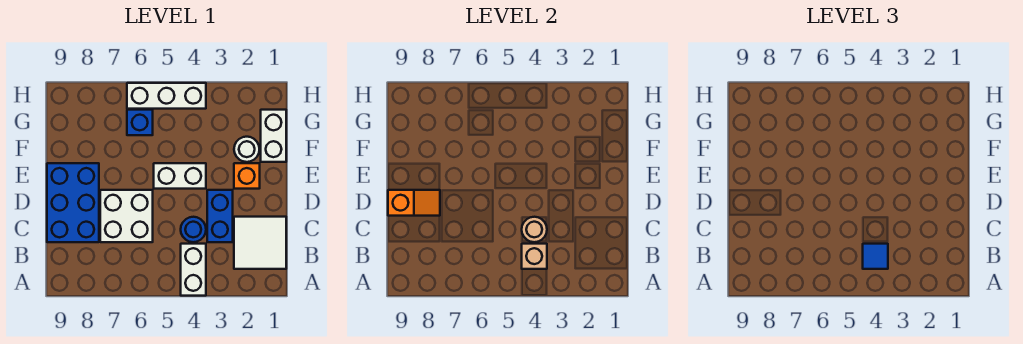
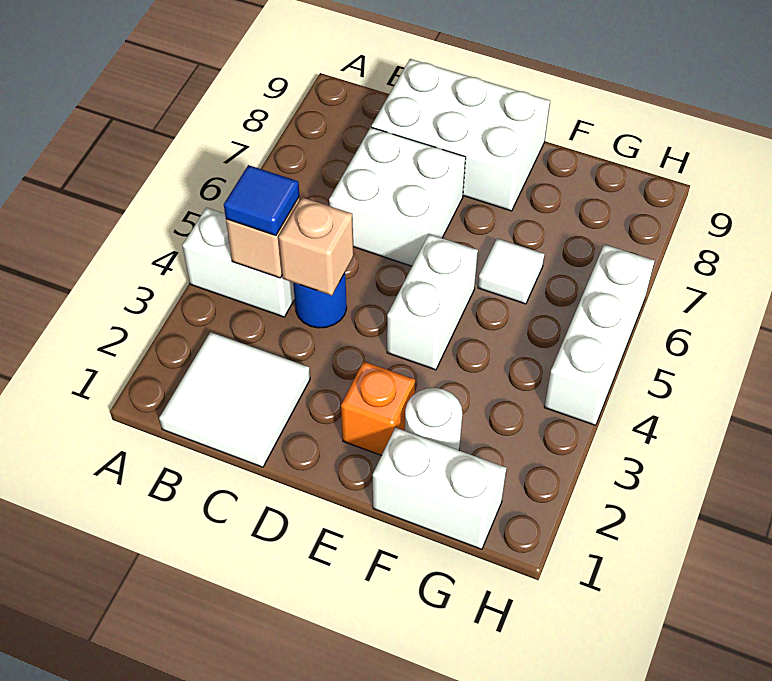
blue brick C3:D3 level 1 -> none
tan round brick C4 level 2 -> tan brick C4 level 2
blue brick C8:E9 level 1 -> white brick C8:E9 level 1
orange slope D8:D9 level 2 top 9 -> none
none -> white tile F6 level 1
blue brick G6 level 1 -> none

